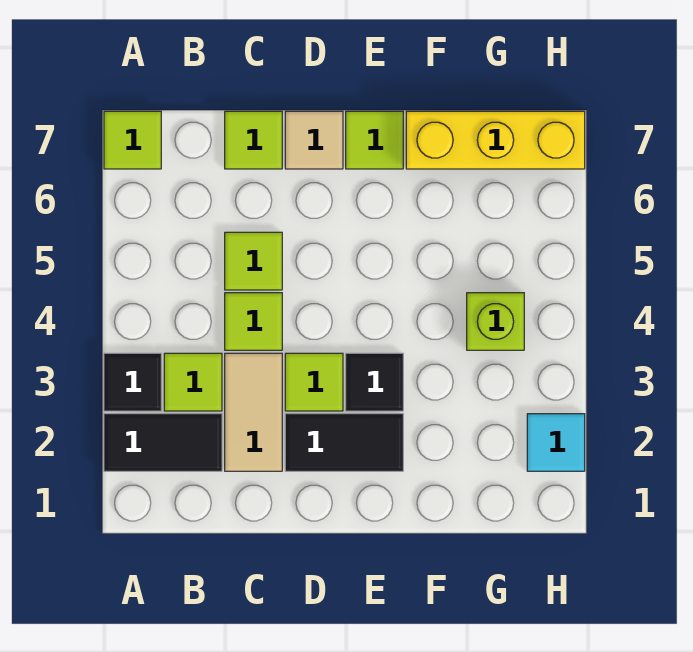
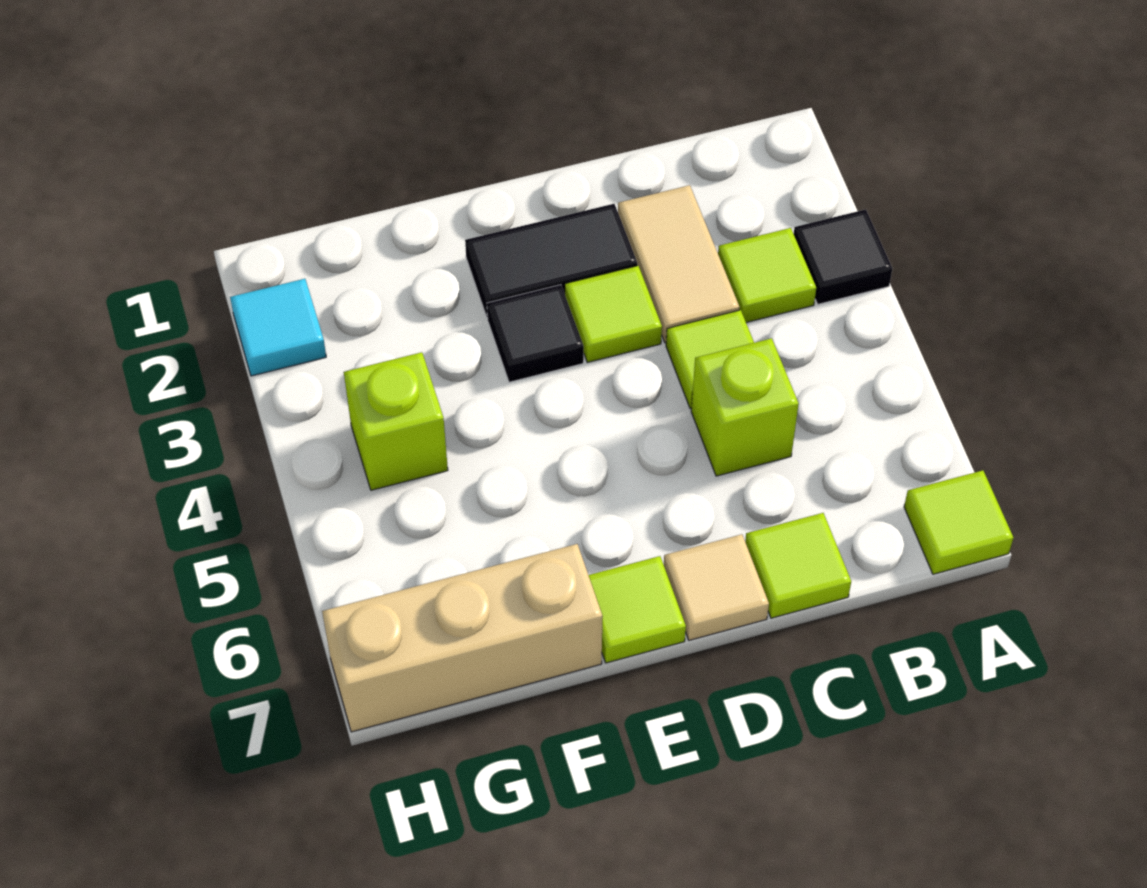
black tile A2:B2 level 1 -> none
lime tile C5 level 1 -> lime brick C5 level 1
yellow brick F7:H7 level 1 -> tan brick F7:H7 level 1

